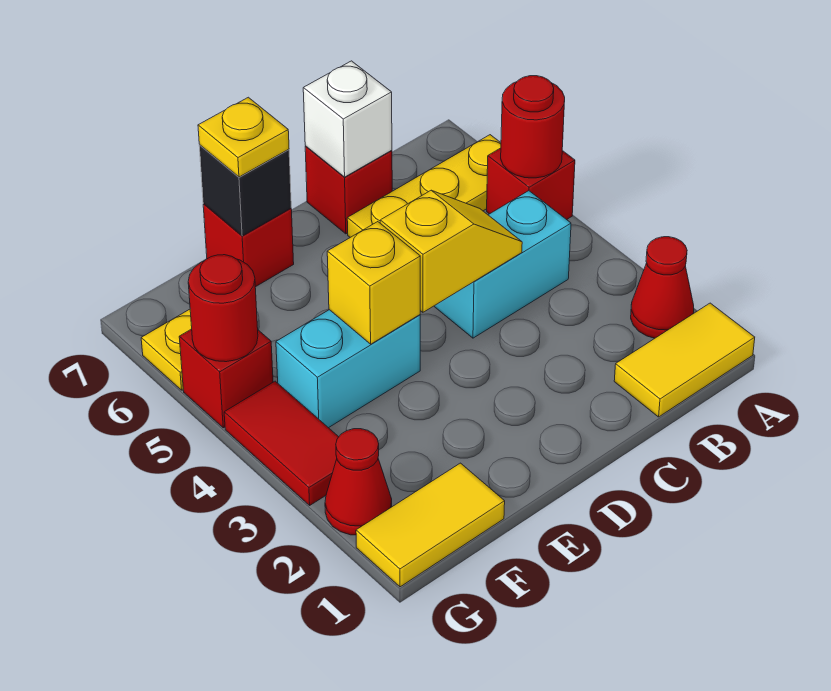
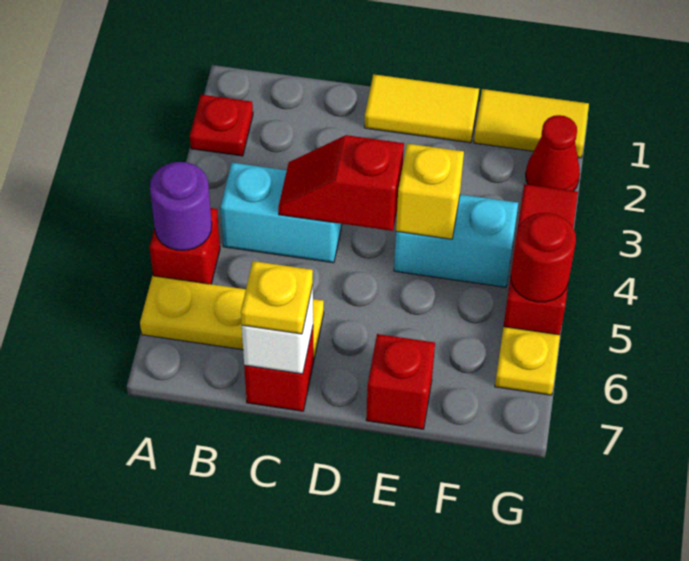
yellow tile A1:B1 level 1 -> yellow tile D1:E1 level 1
red cone A2 level 1 -> red plate A2 level 1
red round brick A5 level 2 -> purple round brick A5 level 2
yellow slope C4:D4 level 2 top D -> red slope C4:D4 level 2 top D
black brick E7 level 2 -> none
yellow plate E7 level 3 -> yellow plate C7 level 3

